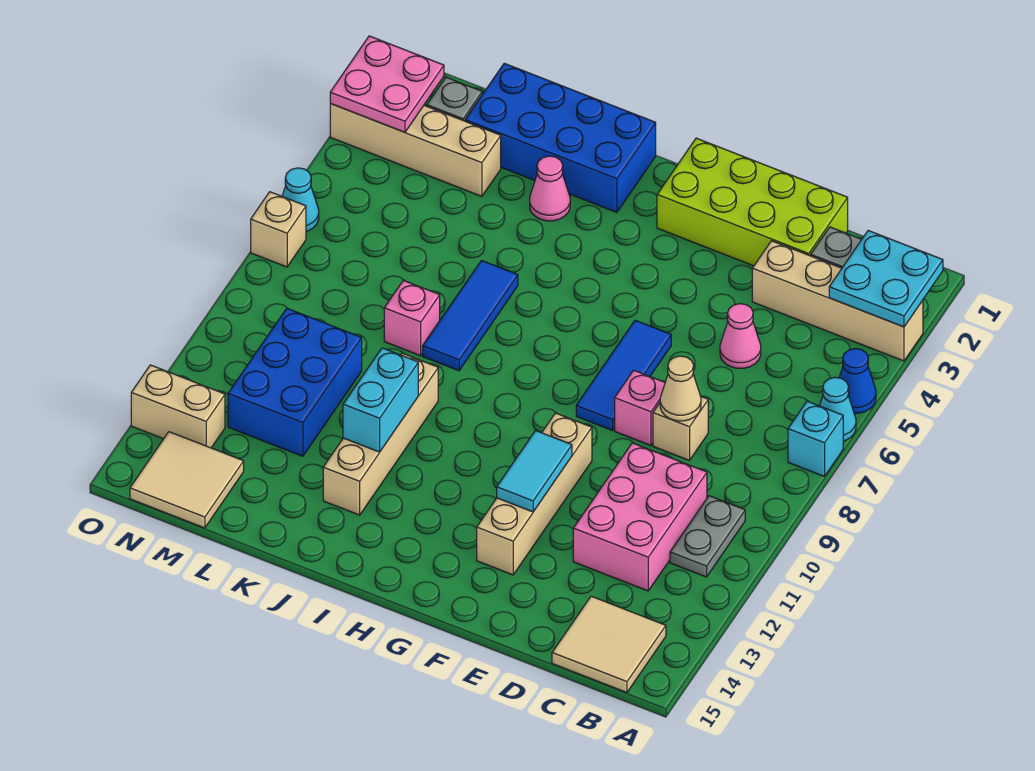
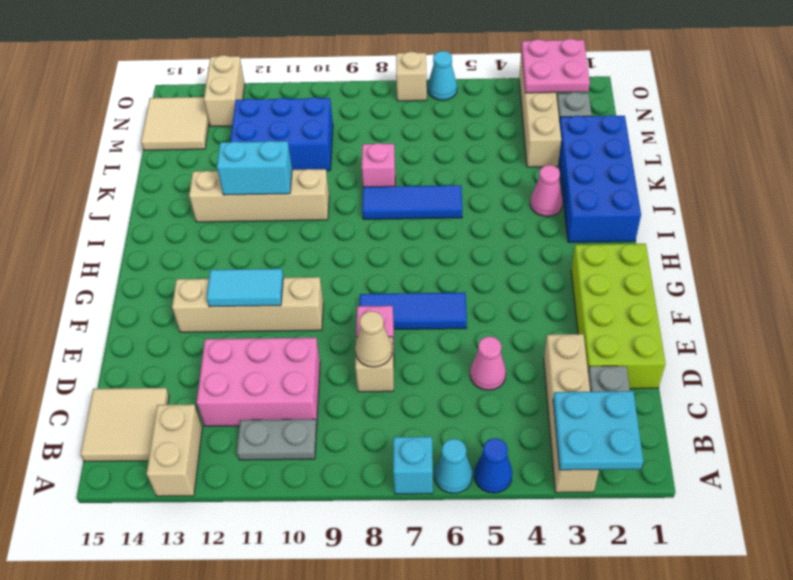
none -> tan brick A13:B13 level 1

